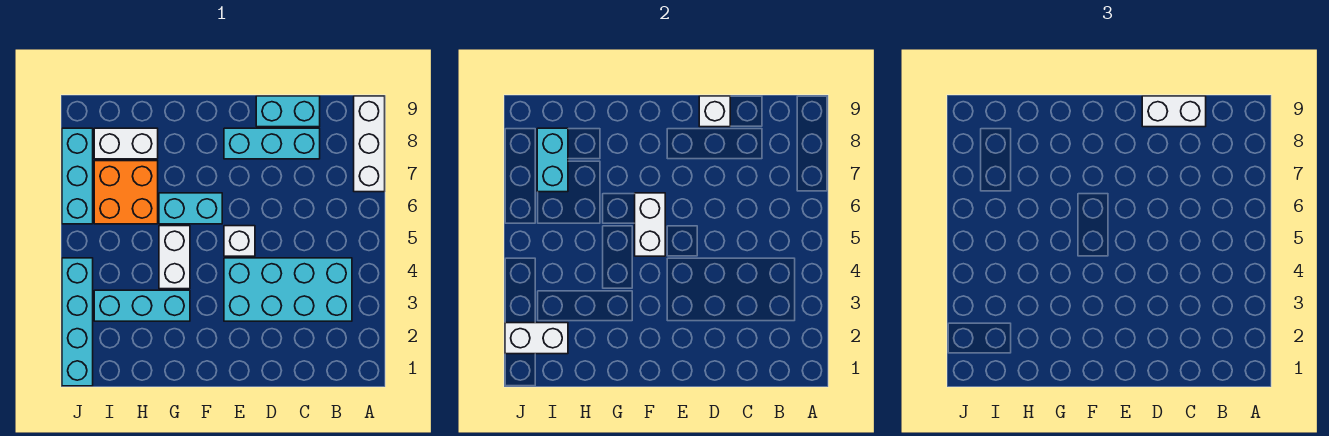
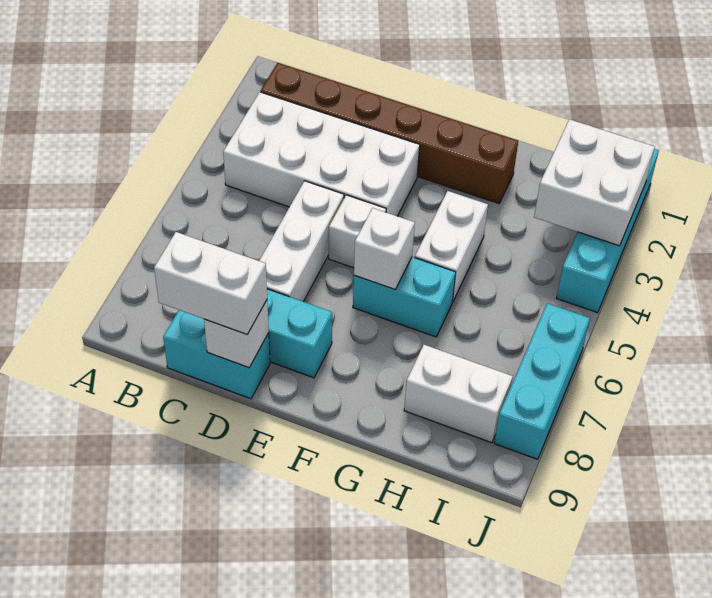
white brick A7:A9 level 1 -> white brick D5:D7 level 1
none -> brown brick B2:G2 level 1
cyan brick B3:E4 level 1 -> white brick B3:E4 level 1
white brick F5:F6 level 2 -> white brick F6 level 2
cyan brick G3:I3 level 1 -> none
orange brick H6:I7 level 1 -> none
white brick I2:J2 level 2 -> white brick I2:J3 level 2
cyan brick I7:I8 level 2 -> none

